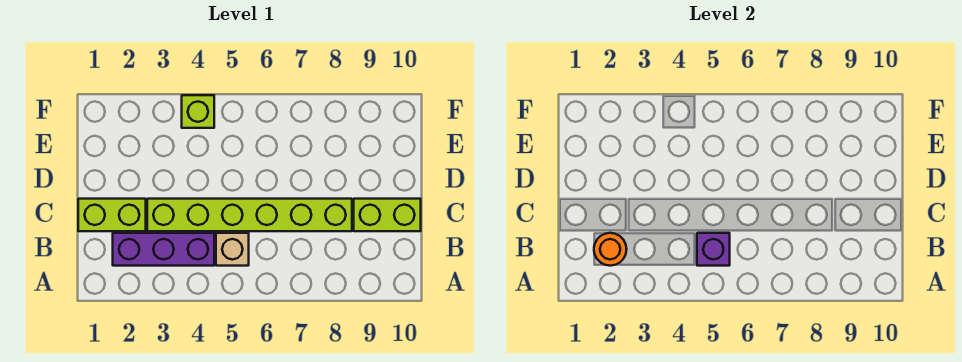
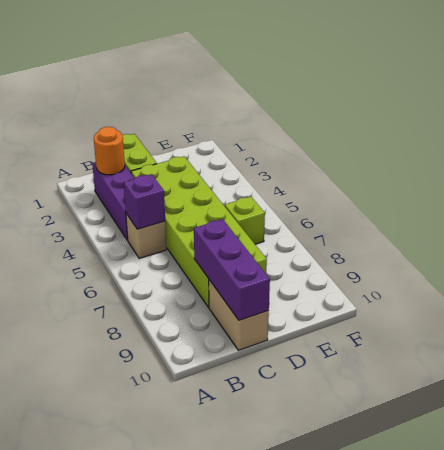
lime brick C3:C8 level 1 -> lime brick C3:D8 level 1
none -> purple brick C8:C10 level 2
lime brick C9:C10 level 1 -> tan brick C9:C10 level 1
lime brick F4 level 1 -> lime brick E6 level 1

